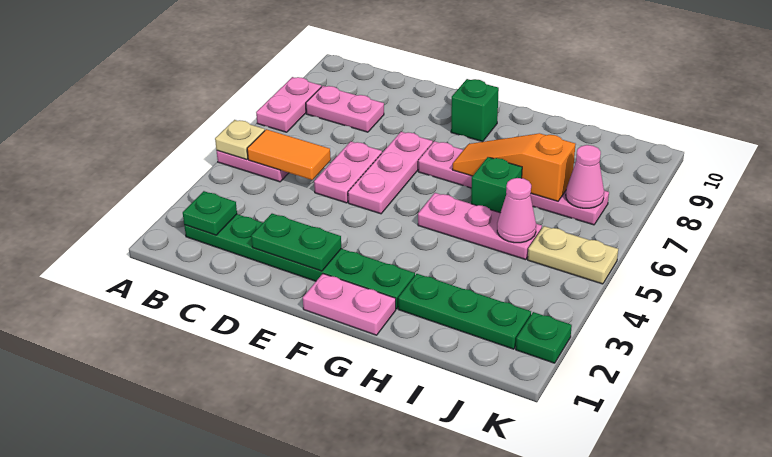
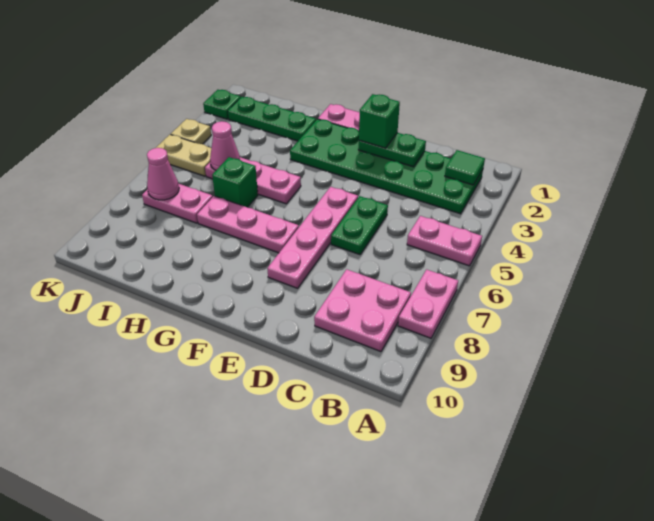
tan plate A5 level 2 -> tan plate K4 level 1
green plate B2:G2 level 1 -> green plate B2:G3 level 1
green plate B2 level 2 -> green tile B2 level 2
orange tile B5:C5 level 2 -> none
pink plate B8:C8 level 1 -> pink plate B8:C9 level 1
pink plate D5:D6 level 1 -> green plate D5:D6 level 1
pink plate E5:E7 level 1 -> pink plate E5:E8 level 1
green brick F9 level 1 -> green brick E2 level 3
orange slope G7:I7 level 2 top I -> none

